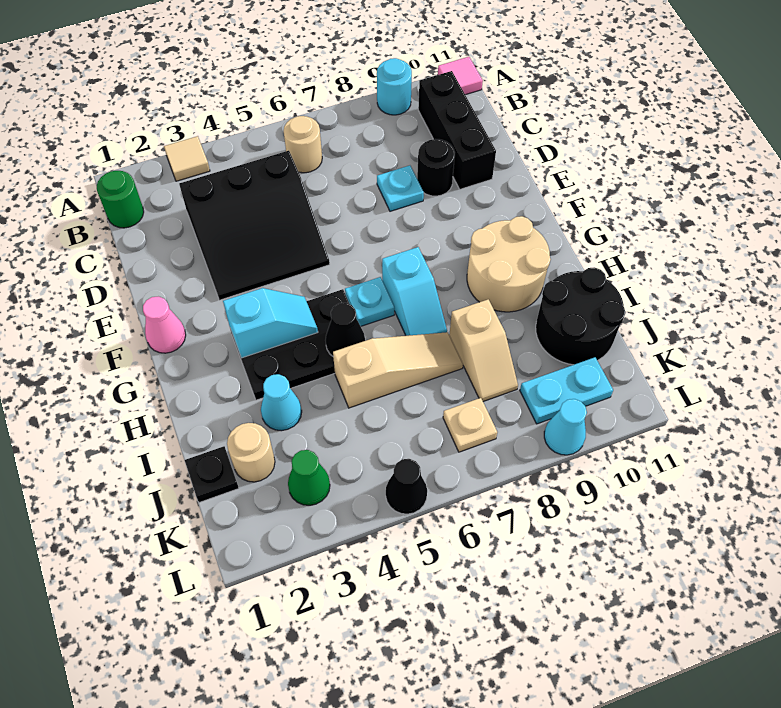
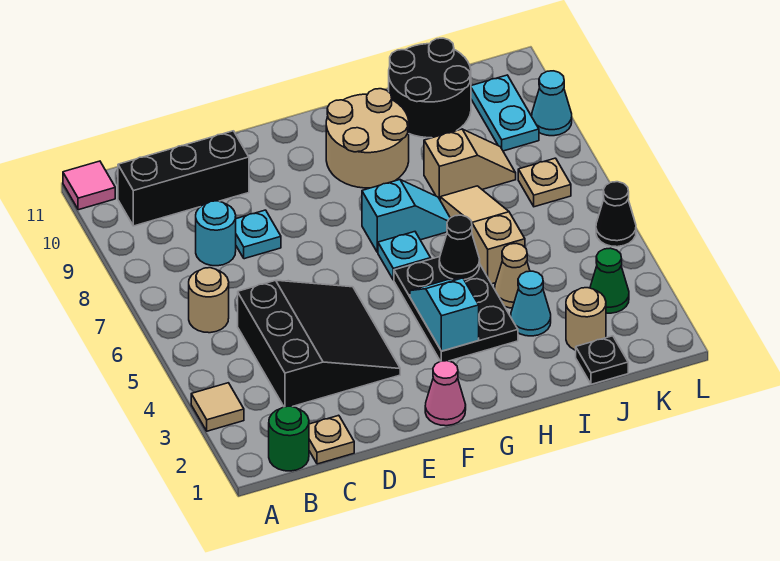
cyan round brick A9 level 1 -> cyan round brick C8 level 1
none -> tan plate C1 level 1
black round brick D9 level 1 -> none
none -> tan cone I4 level 1

